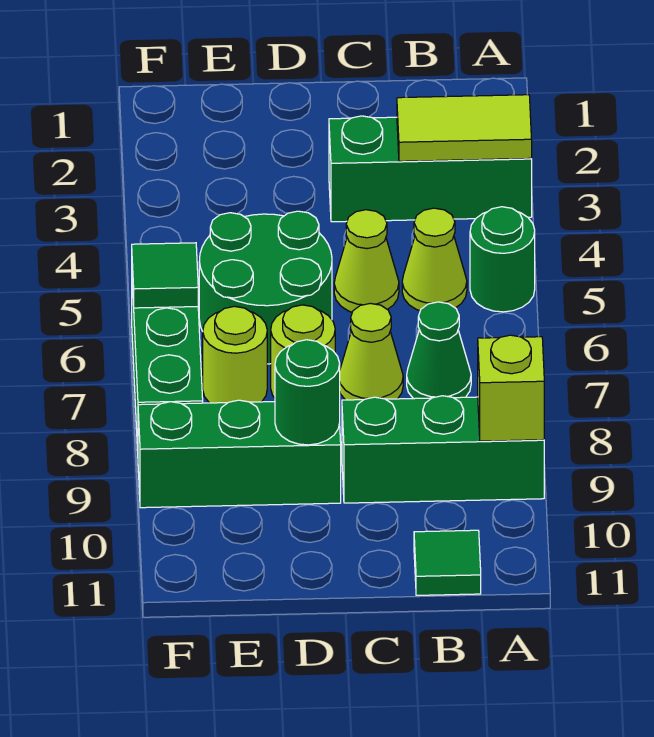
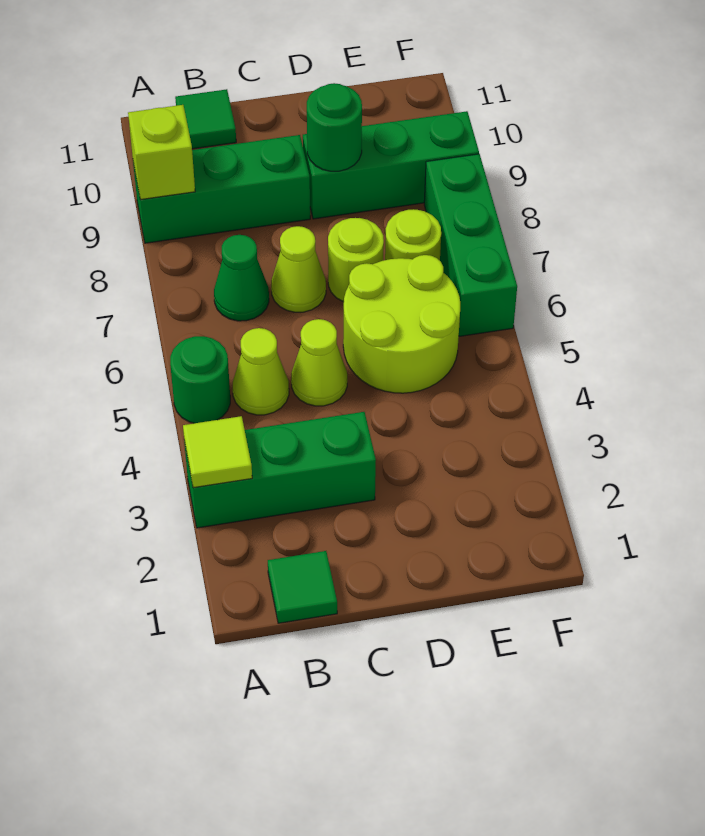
lime tile A3:B3 level 2 -> lime tile A3 level 2
green round brick D5:E6 level 1 -> lime round brick D5:E6 level 1
green tile F6 level 2 -> green tile B1 level 1

